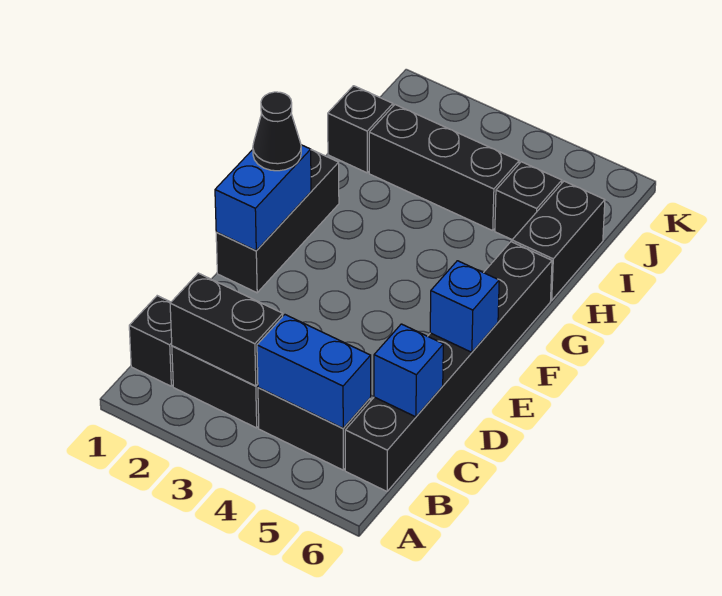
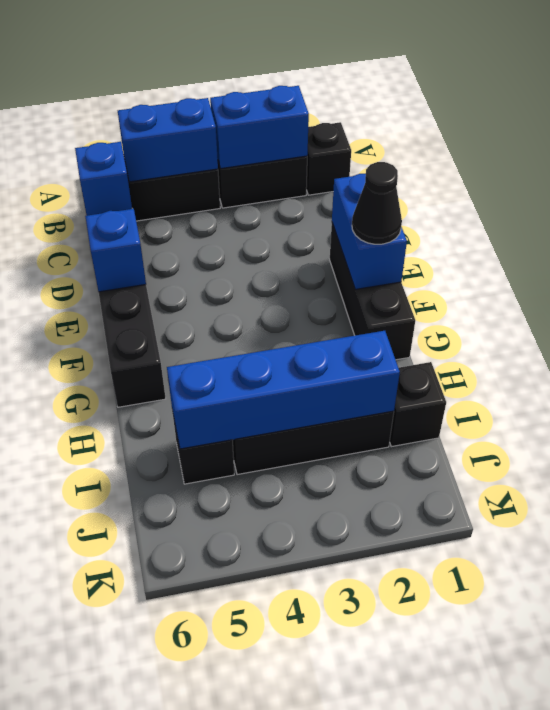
black brick B2:B3 level 2 -> blue brick B2:B3 level 2
black brick H6:I6 level 1 -> none
none -> blue brick I2:I5 level 2

